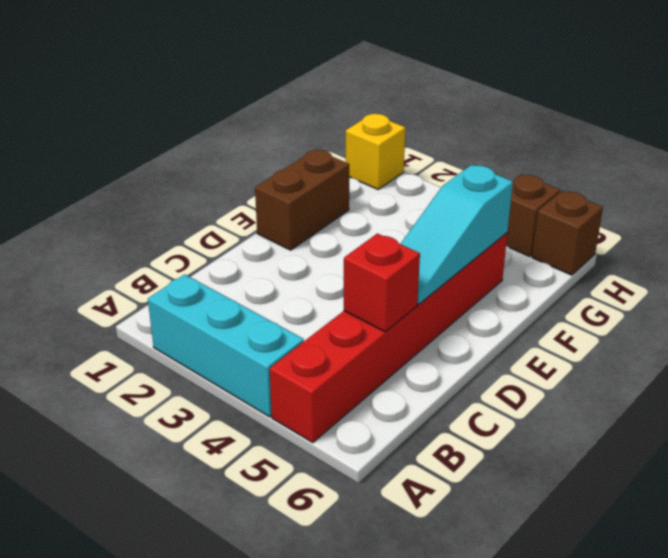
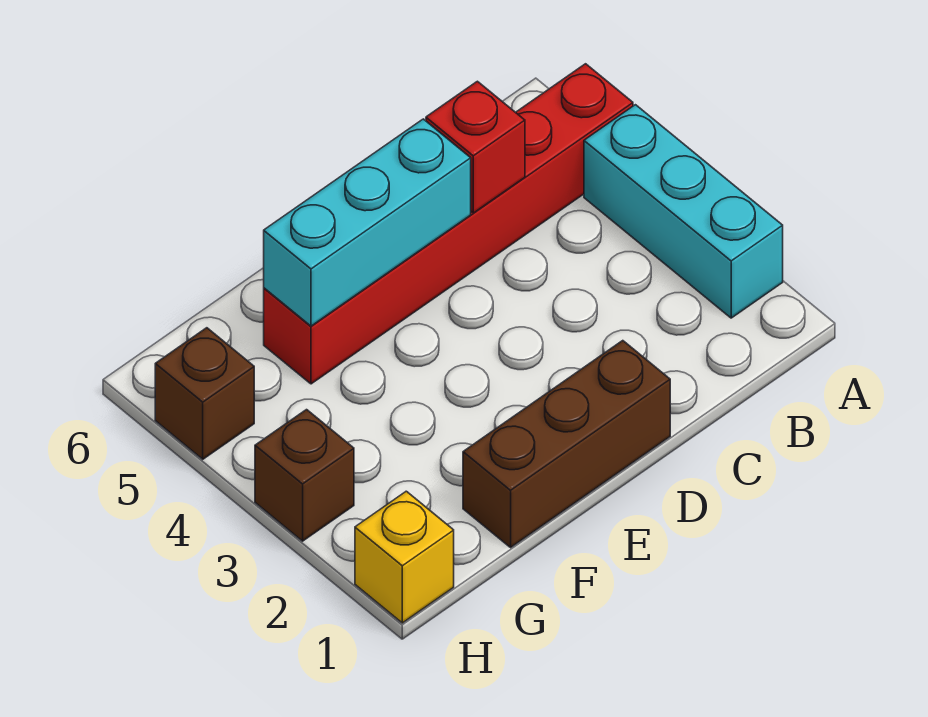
cyan slope D5:F5 level 2 top F -> cyan brick D5:F5 level 2
brown brick E1:F1 level 1 -> brown brick D1:F1 level 1
brown brick H6 level 1 -> brown brick H3 level 1

